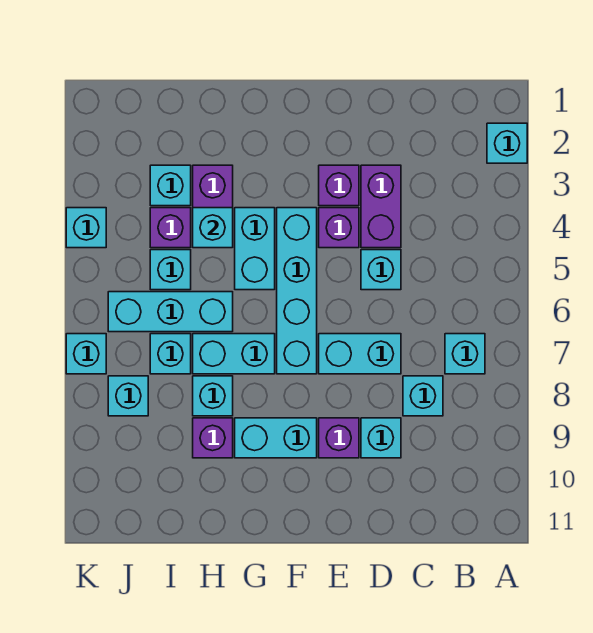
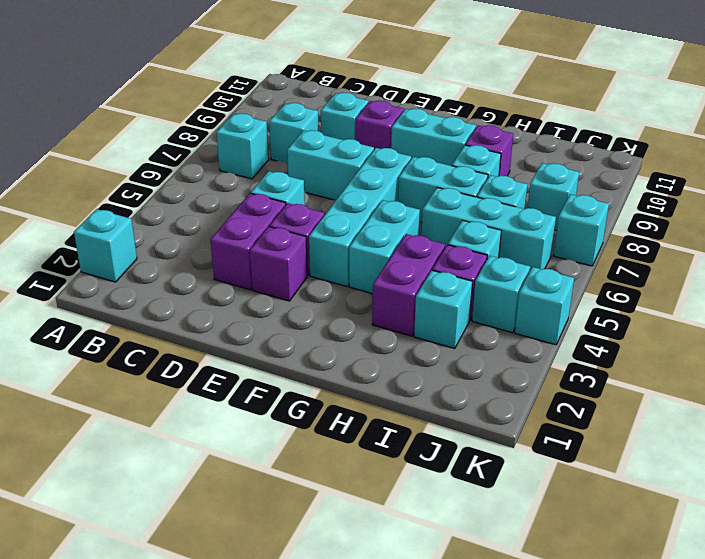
cyan brick H4 level 2 -> cyan brick J4 level 1

